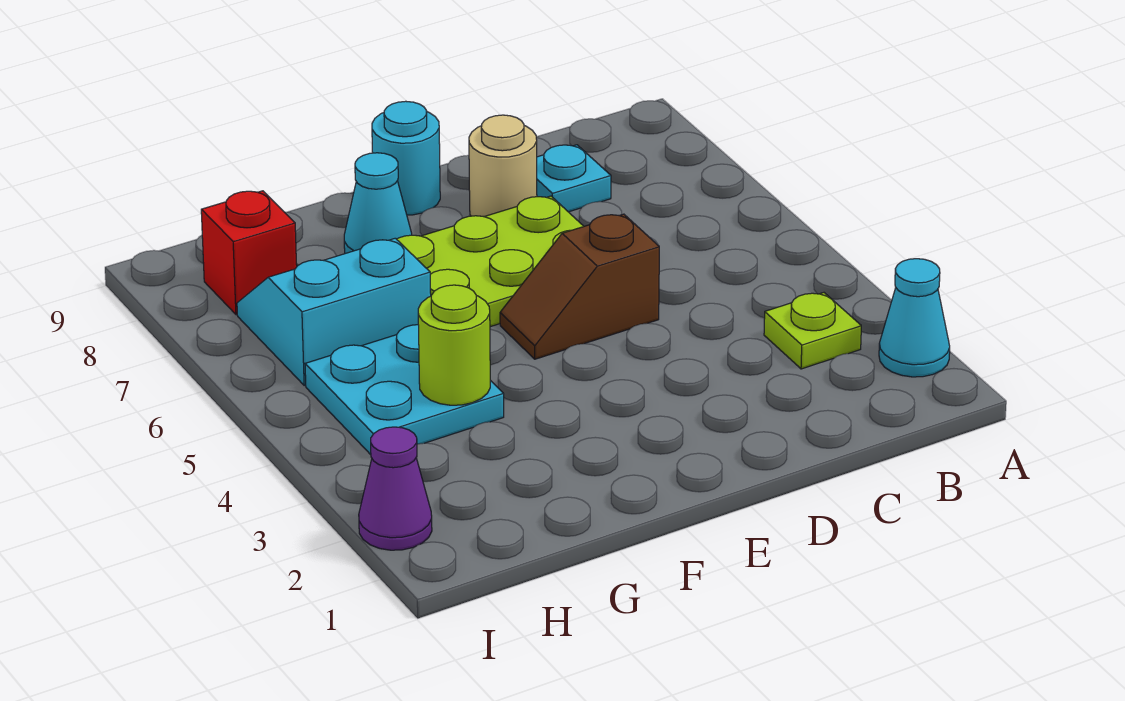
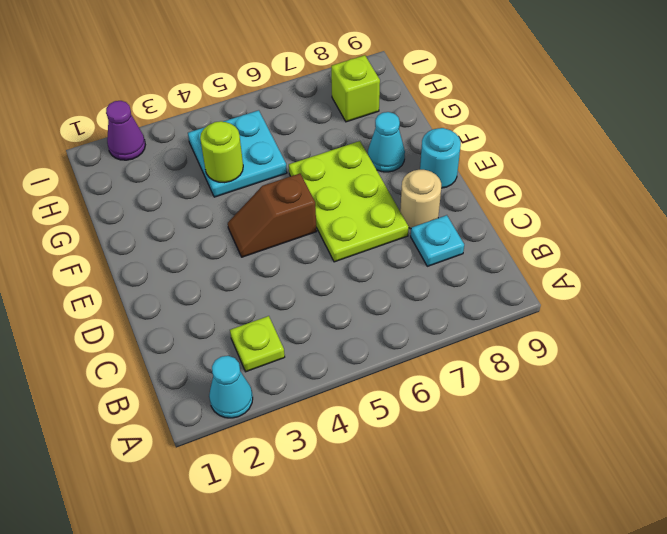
brown slope D5:E5 level 1 top D -> brown slope E4:E5 level 1 top 5
cyan slope G6:H7 level 1 top 6 -> none
red brick H8 level 1 -> lime brick H8 level 1

